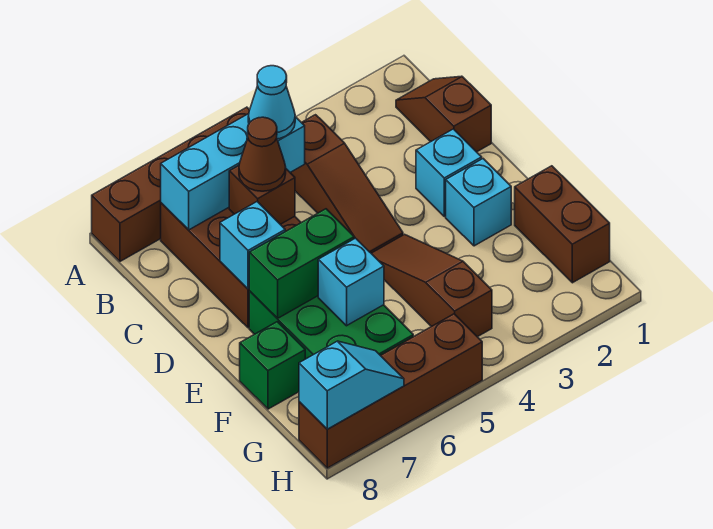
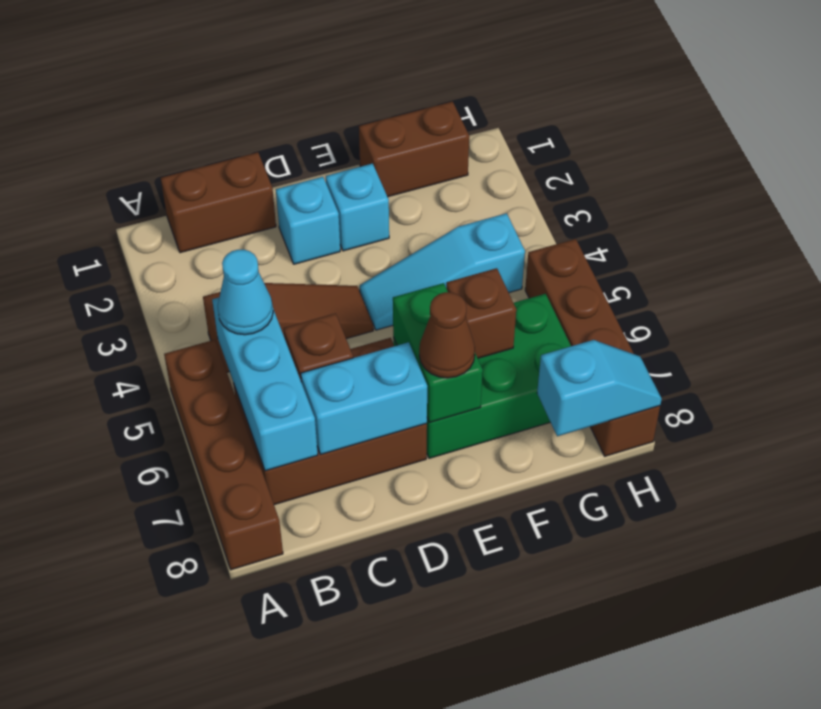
brown slope B1:C1 level 1 top C -> brown brick B1:C1 level 1
brown cone C6 level 3 -> brown cone E7 level 3
cyan brick D7 level 2 -> cyan brick C7:D7 level 2
brown slope E4:G4 level 1 top G -> cyan slope E4:G4 level 1 top G
cyan brick F6 level 2 -> brown brick F6 level 2
green brick F8 level 1 -> none
cyan slope H7:H8 level 2 top 8 -> cyan slope G8:H8 level 2 top G

